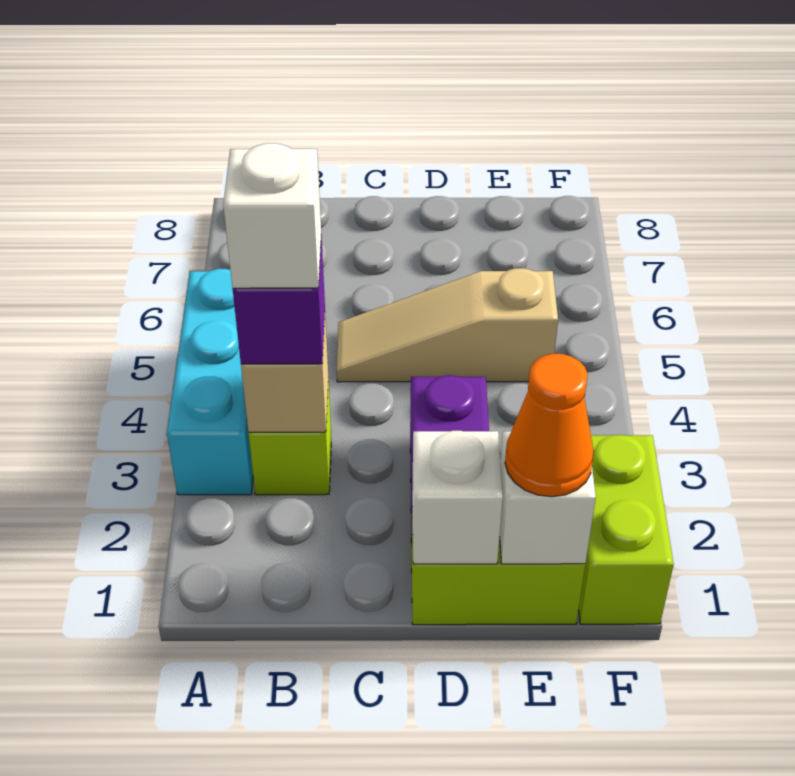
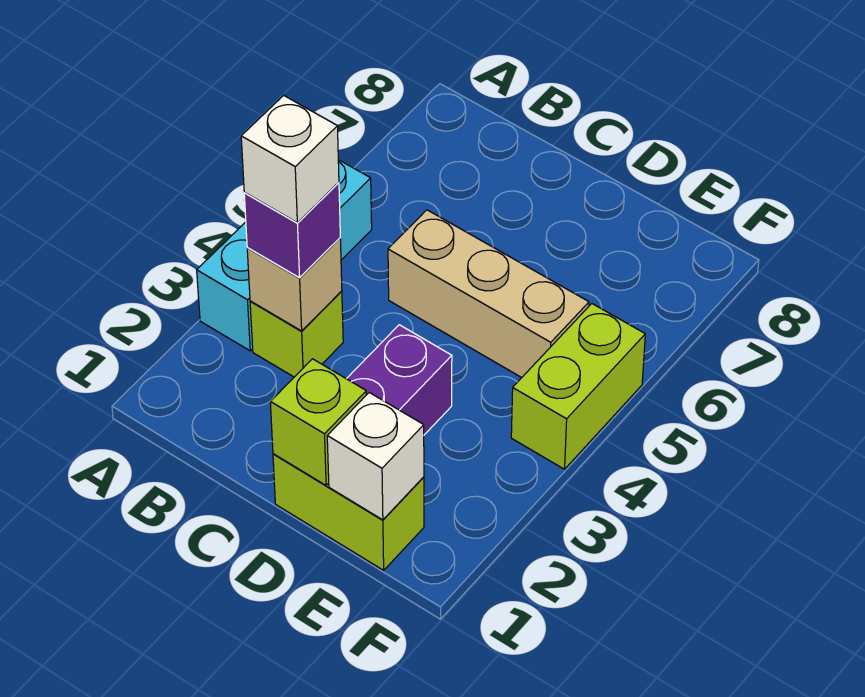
tan slope C5:E5 level 1 top E -> tan brick C5:E5 level 1
white brick D1 level 2 -> lime brick D1 level 2
orange cone E1 level 3 -> none
lime brick F1:F2 level 1 -> lime brick F4:F5 level 1

